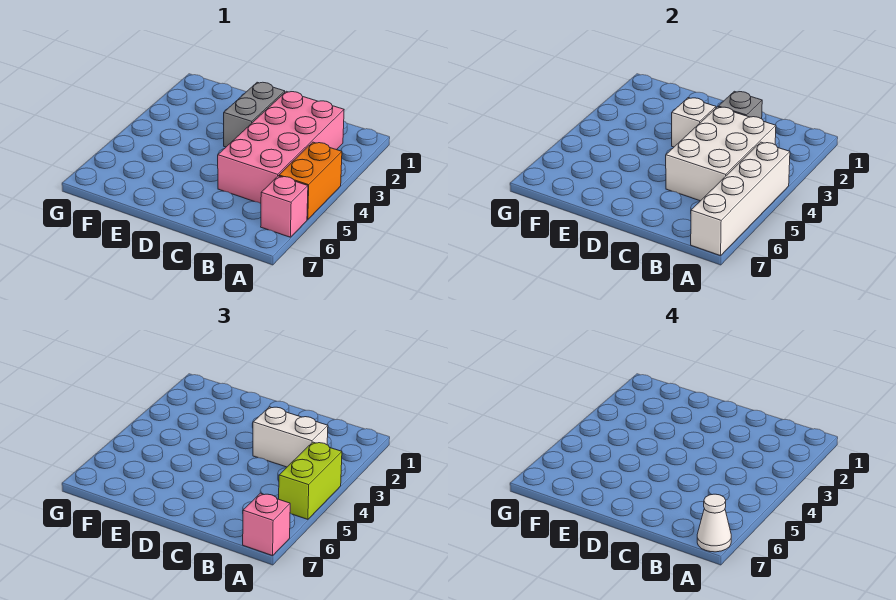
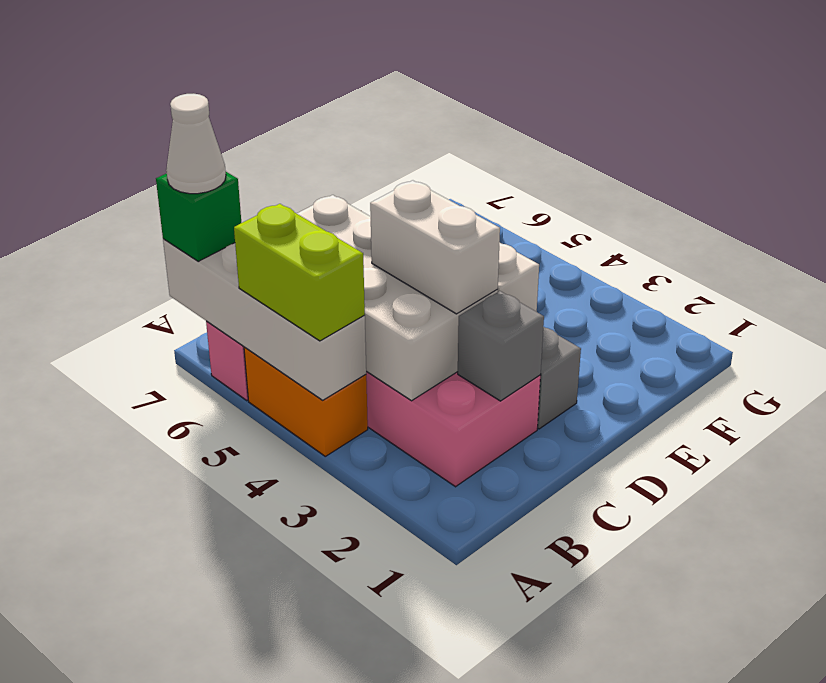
pink brick A7 level 3 -> green brick A7 level 3
white brick B3:C5 level 2 -> white brick B3:C6 level 2
white brick B3:C3 level 3 -> white brick C3:C4 level 3

